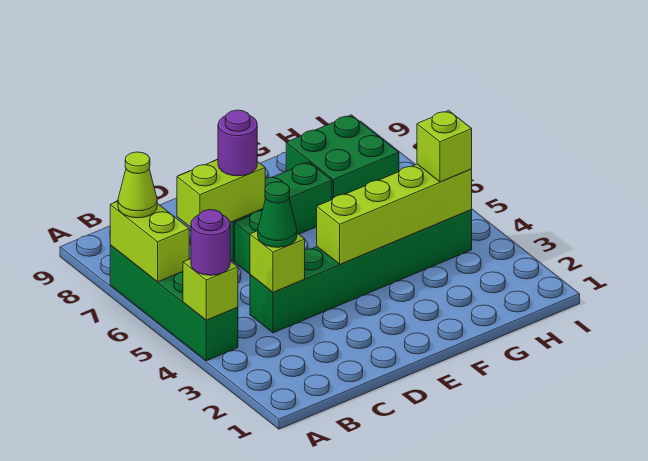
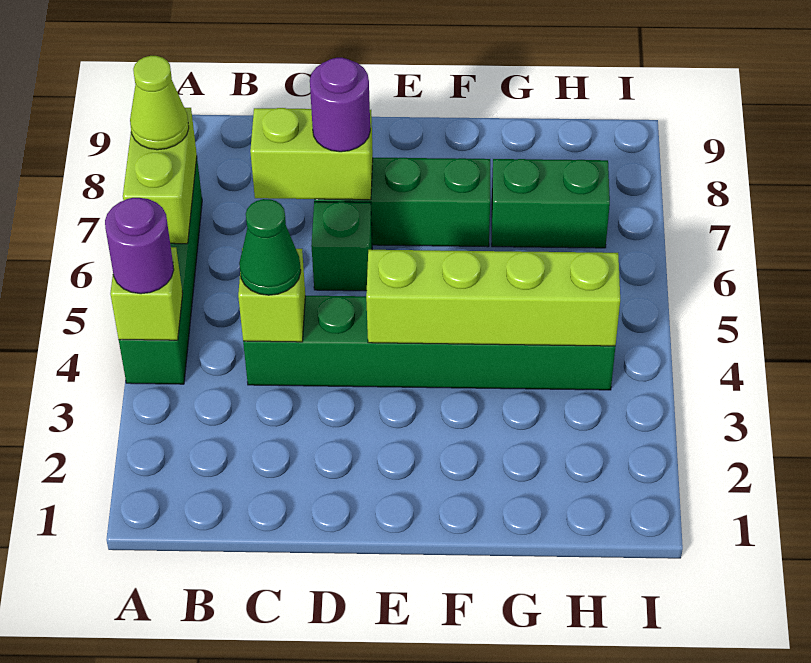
green brick G7:H8 level 1 -> green brick G7:H7 level 1
lime brick H4 level 3 -> none

